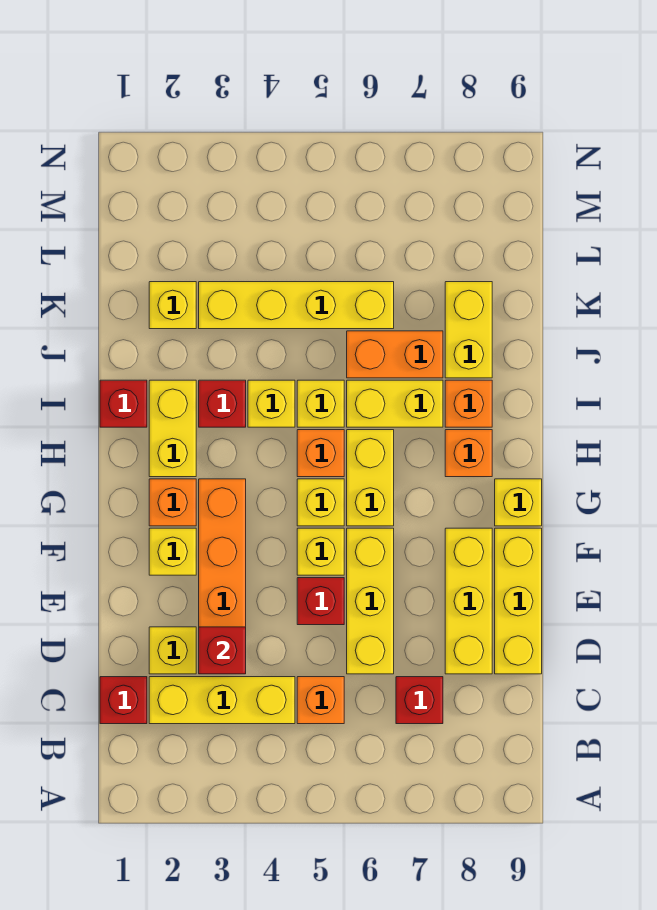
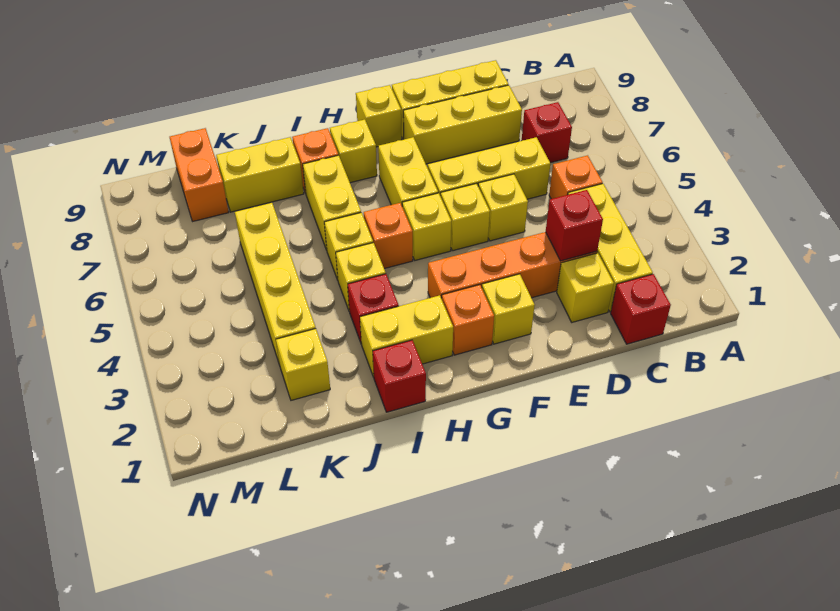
red brick E5 level 1 -> yellow brick E5 level 1
yellow brick G6:H6 level 1 -> yellow brick G6:G7 level 1
orange brick H8 level 1 -> yellow brick H8 level 1
orange brick J6:J7 level 1 -> orange brick L8:L9 level 1

